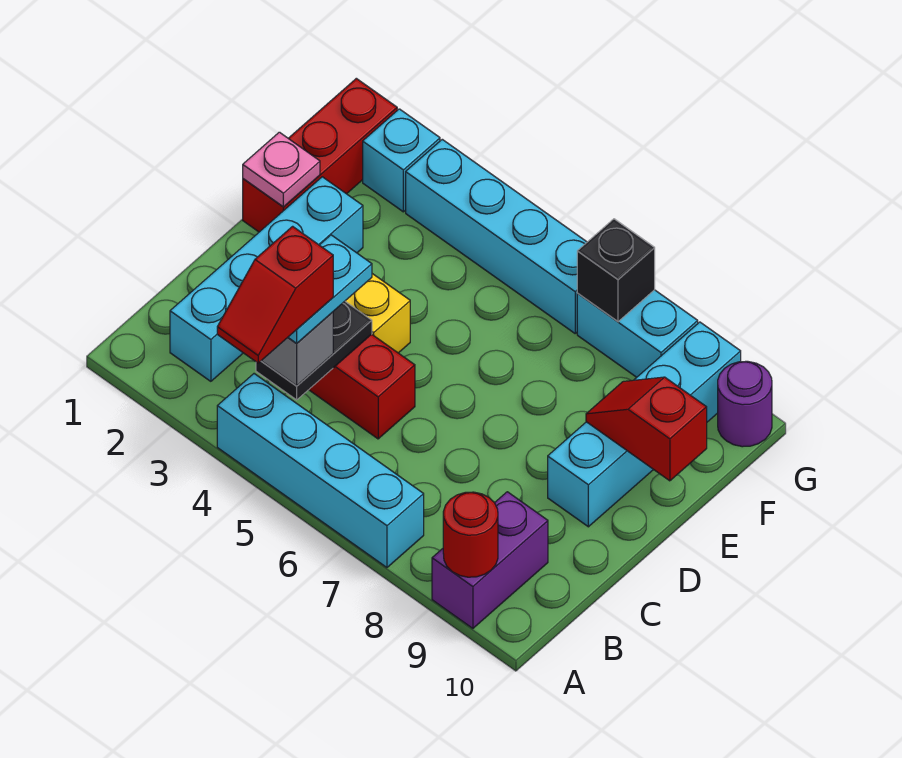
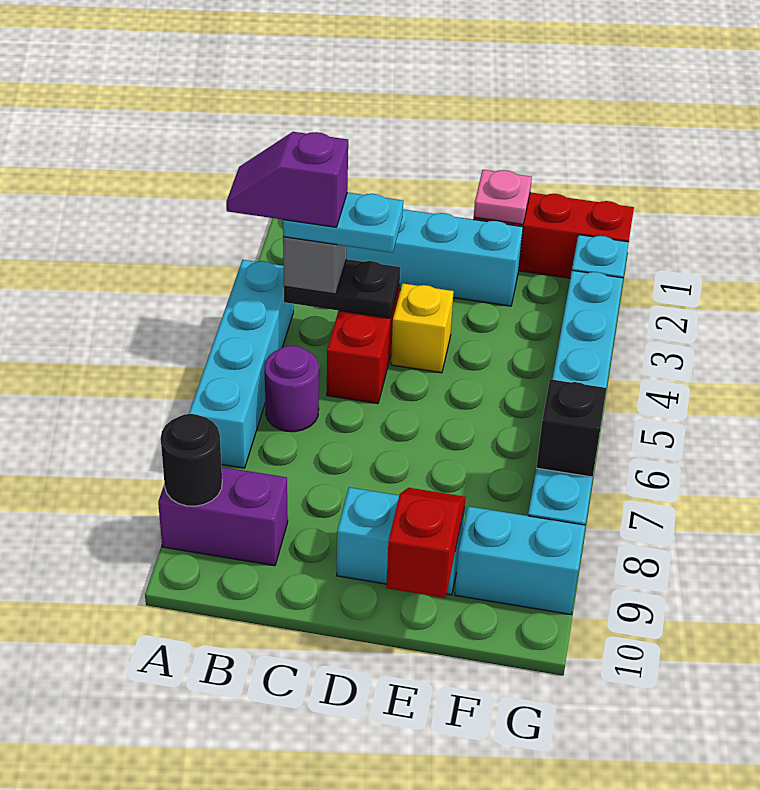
red slope A4:B4 level 5 top B -> purple slope A4:B4 level 5 top B
red round brick A9 level 2 -> black round brick A9 level 2
purple round brick G10 level 1 -> purple round brick B6 level 1

